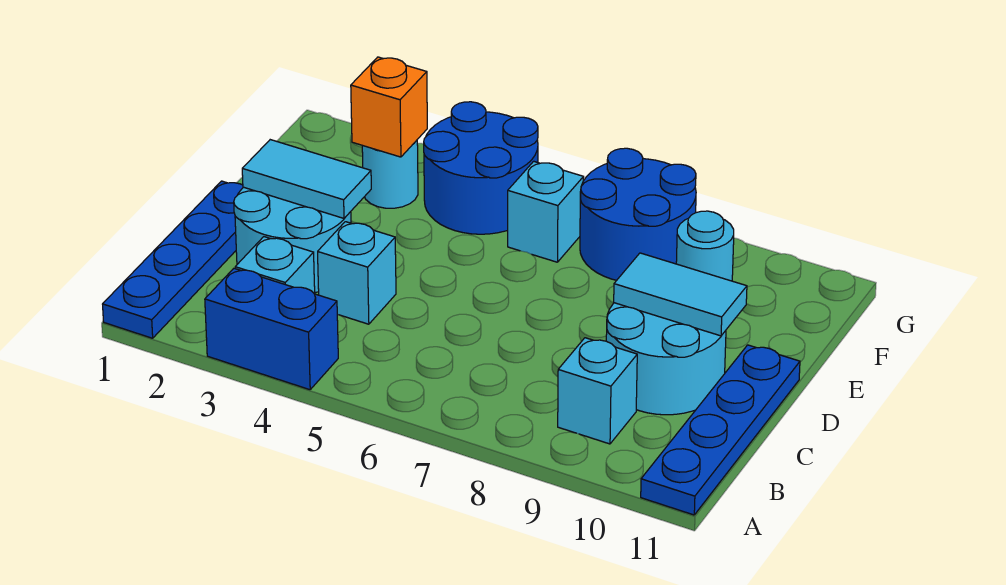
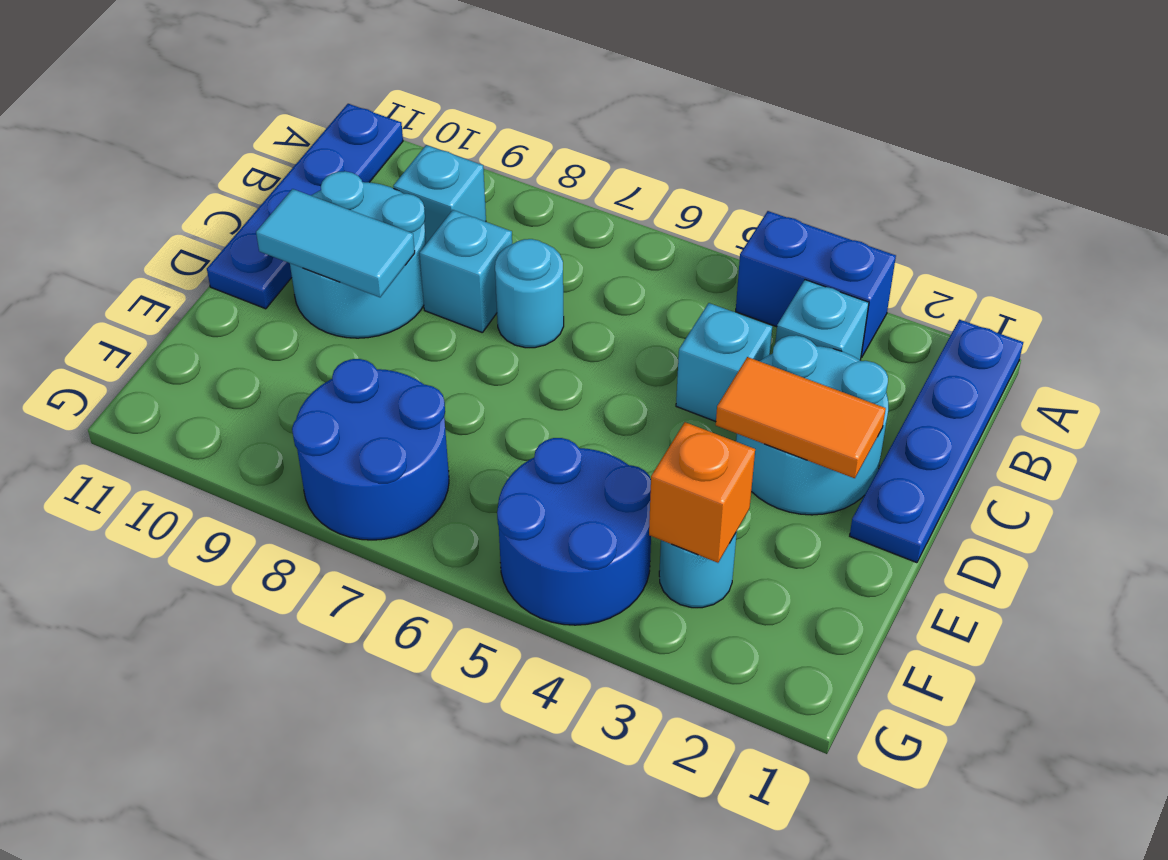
cyan tile D2:D3 level 2 -> orange tile D2:D3 level 2
cyan brick F6 level 1 -> cyan brick C8 level 1
cyan round brick F9 level 1 -> cyan round brick C7 level 1

